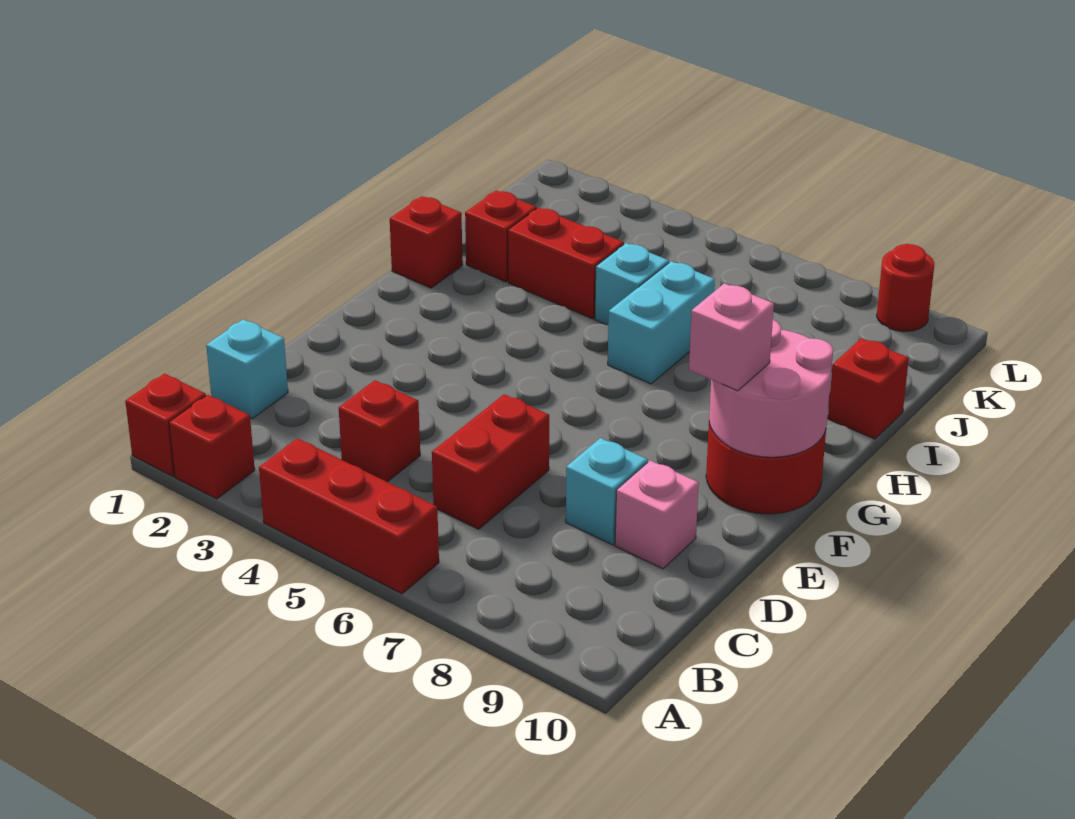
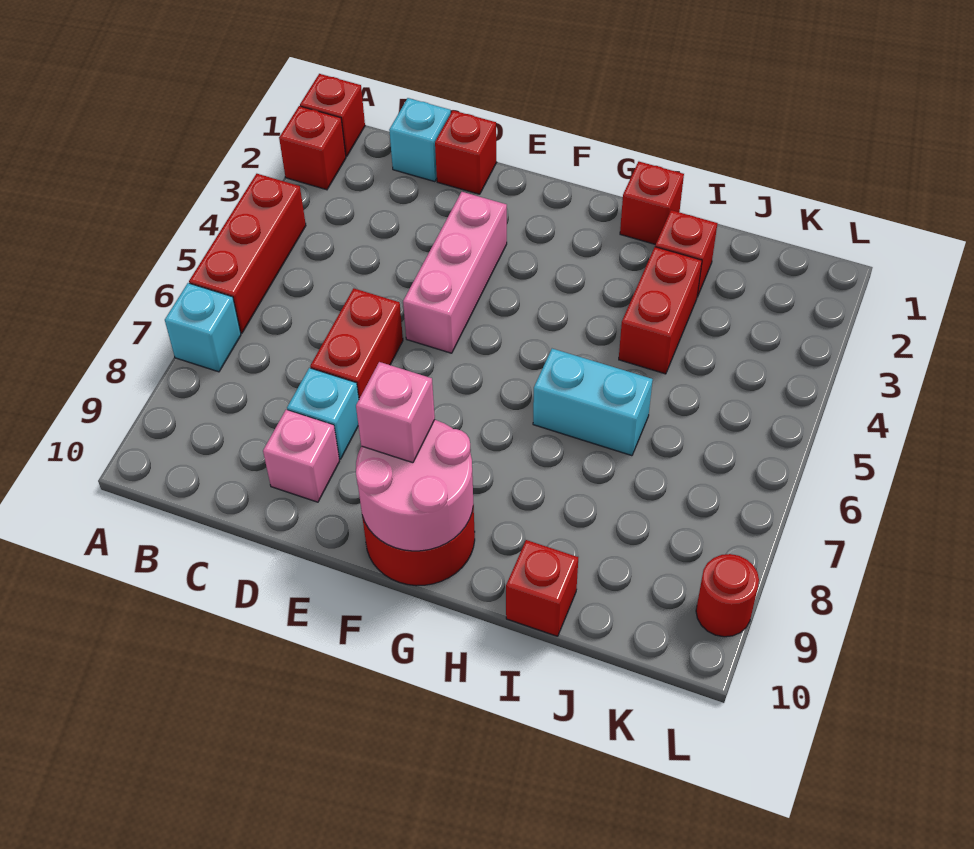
red brick C4 level 1 -> red brick D1 level 1
red brick C6:D6 level 1 -> red brick D6:D7 level 1
none -> pink brick E3:E5 level 1
cyan brick I5 level 1 -> cyan brick A7 level 1

